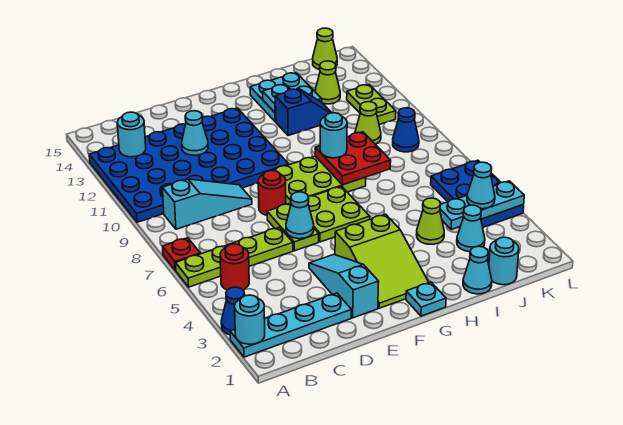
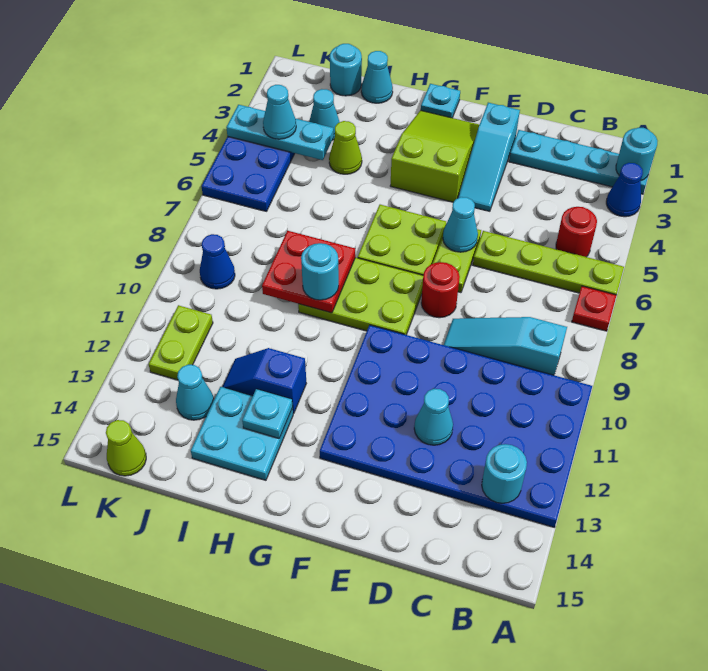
lime cone J10 level 1 -> none
lime cone J13 level 1 -> cyan cone J13 level 1

